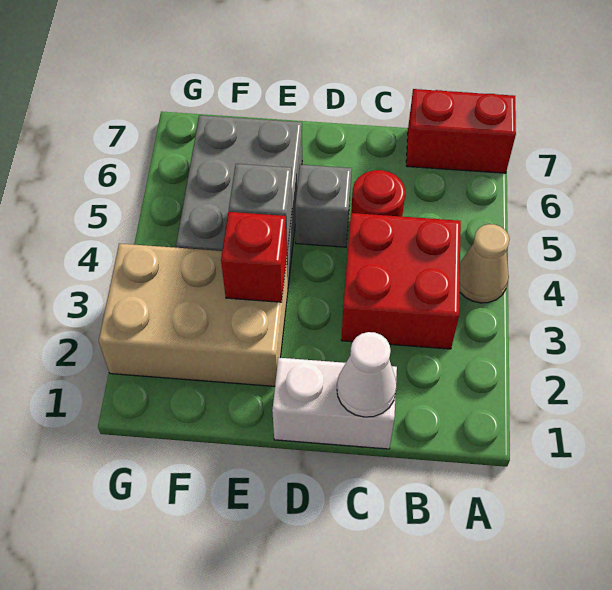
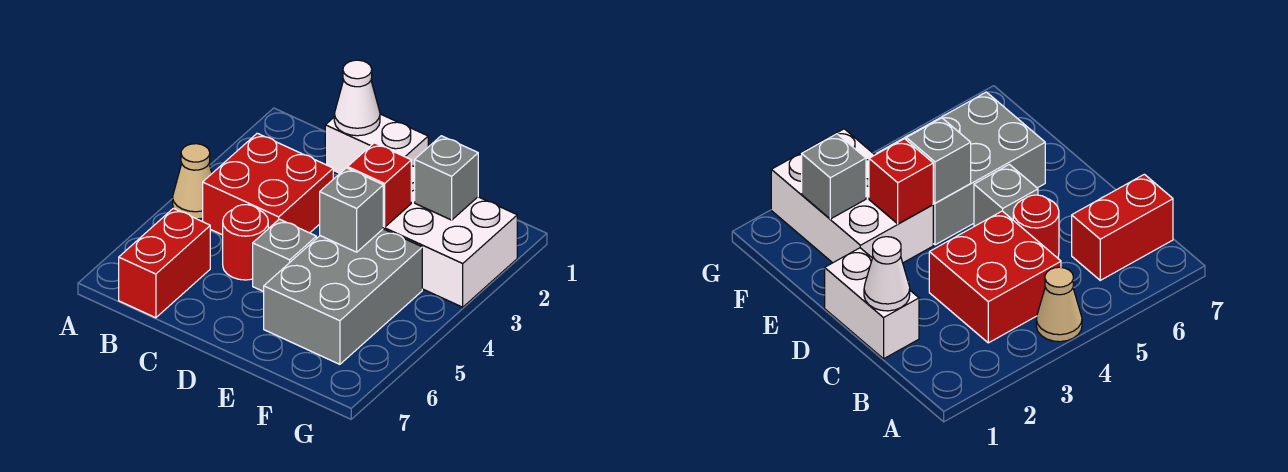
red brick A7:B7 level 1 -> red brick B6:B7 level 1
tan brick E2:G3 level 1 -> white brick E2:G3 level 1
none -> grey brick F2 level 2

